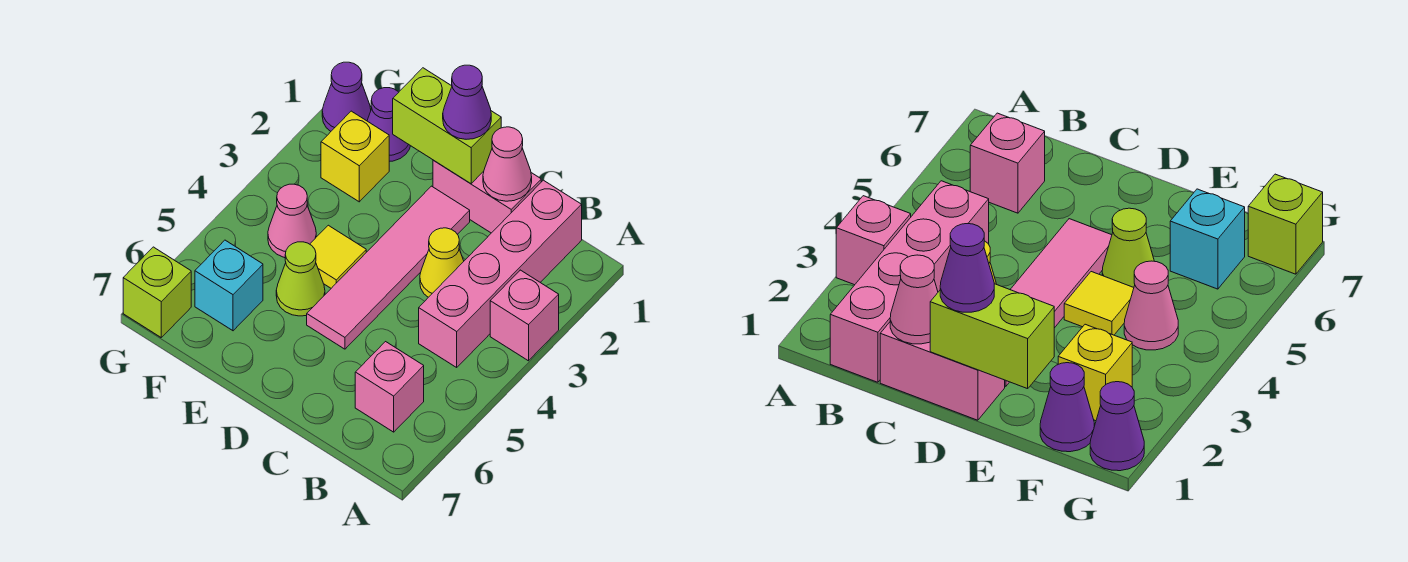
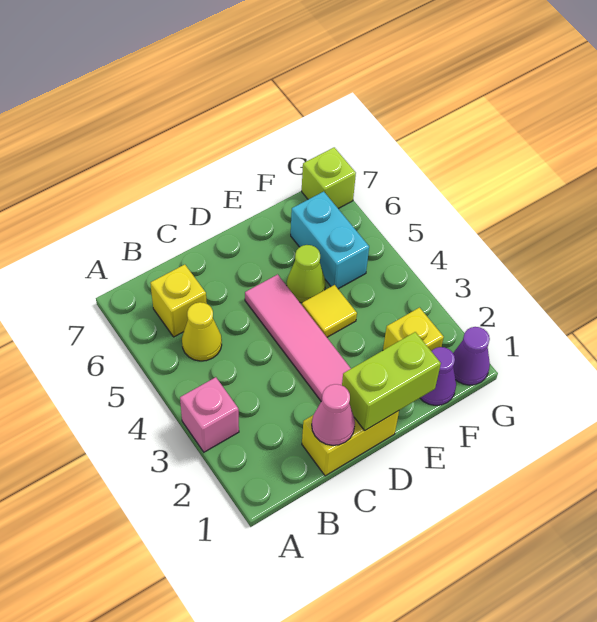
pink brick B1:B4 level 1 -> none
pink brick B6 level 1 -> yellow brick B6 level 1
pink brick C1:D1 level 1 -> yellow brick C1:D1 level 1
yellow cone C3 level 1 -> yellow cone B5 level 1
purple cone D1 level 3 -> none
pink cone F4 level 1 -> none
cyan brick F6 level 1 -> cyan brick F5:F6 level 1

